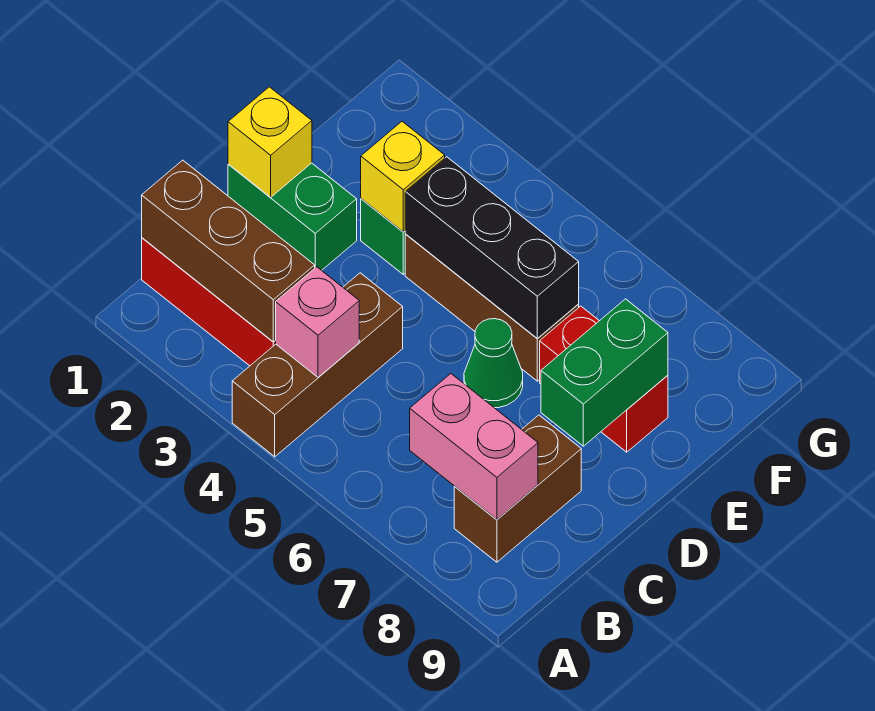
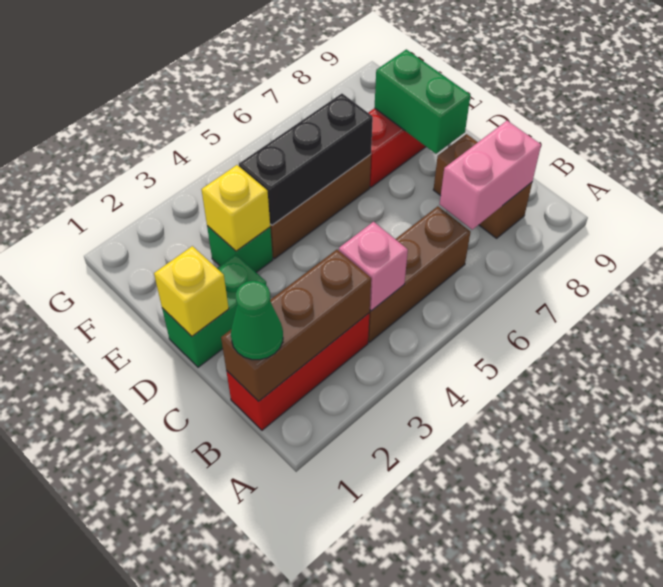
brown brick A4:C4 level 1 -> brown brick B4:B6 level 1
green cone D6 level 1 -> green cone B1 level 3

